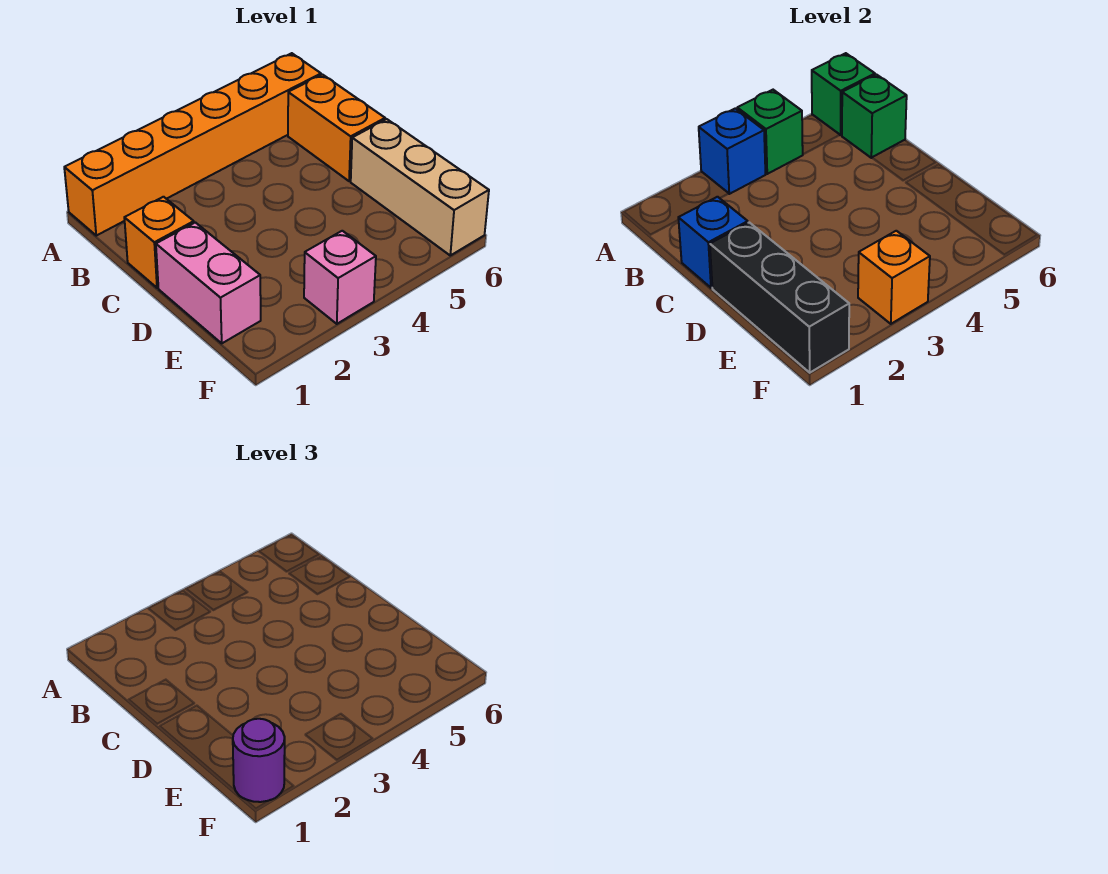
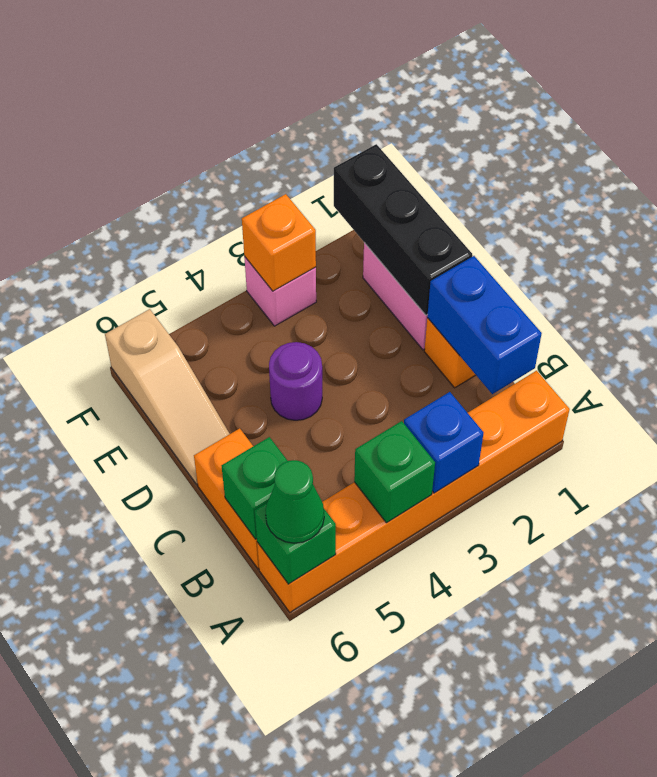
none -> green cone A6 level 3
blue brick C1 level 2 -> blue brick B1:C1 level 2
tan brick D6:F6 level 1 -> tan slope D6:F6 level 1 top F
purple round brick F1 level 3 -> purple round brick D4 level 1

